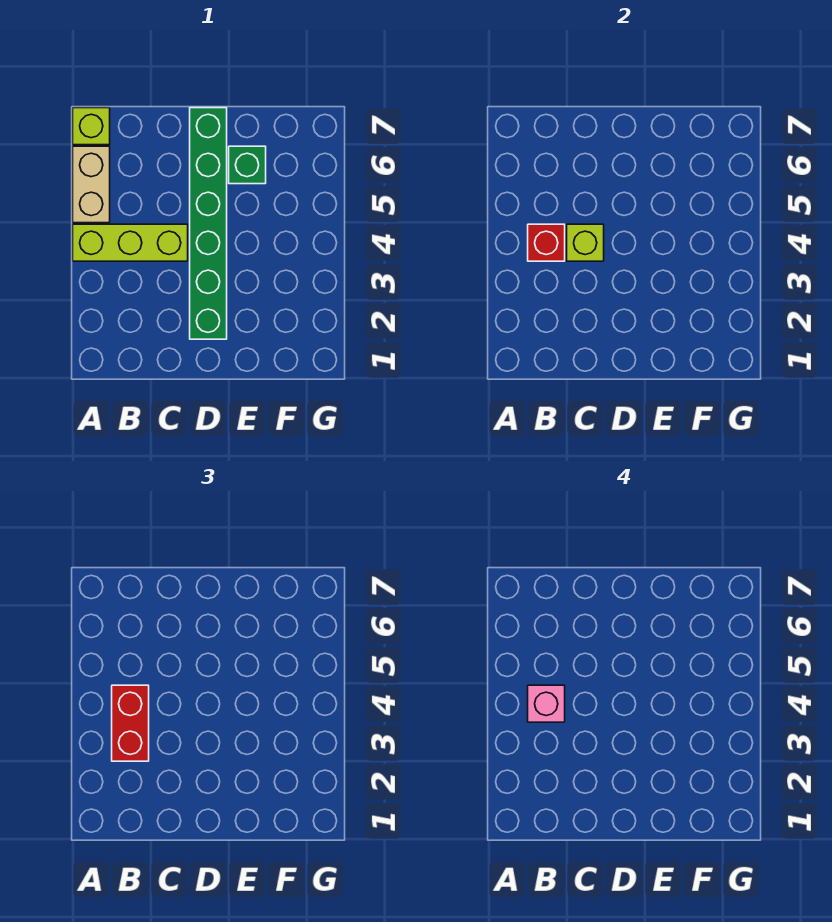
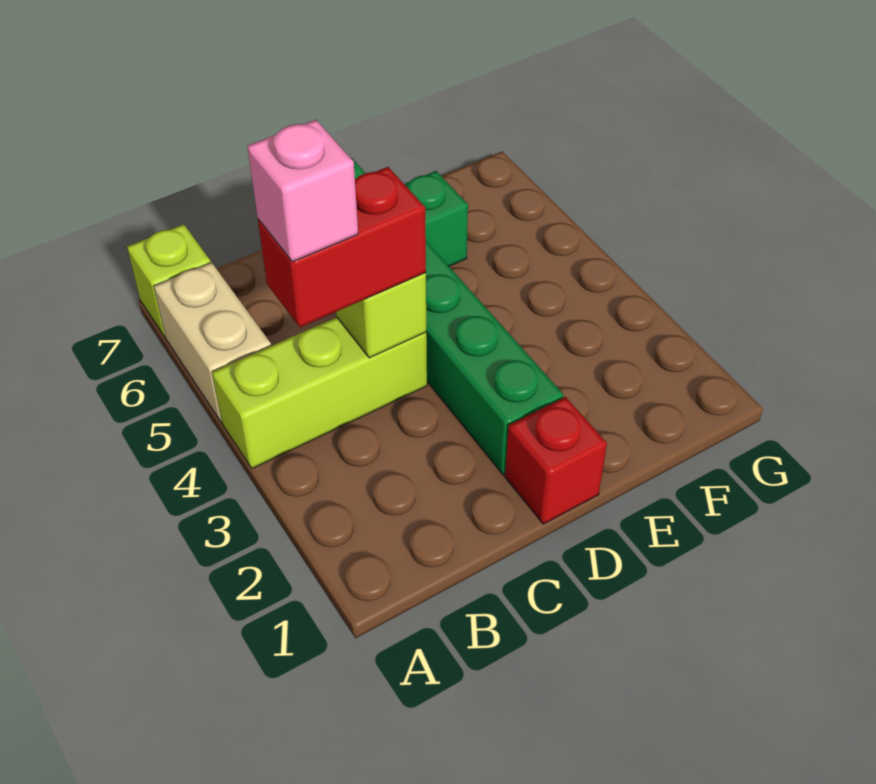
red brick B3:B4 level 3 -> red brick B4:C4 level 3
red brick B4 level 2 -> red brick D1 level 1

